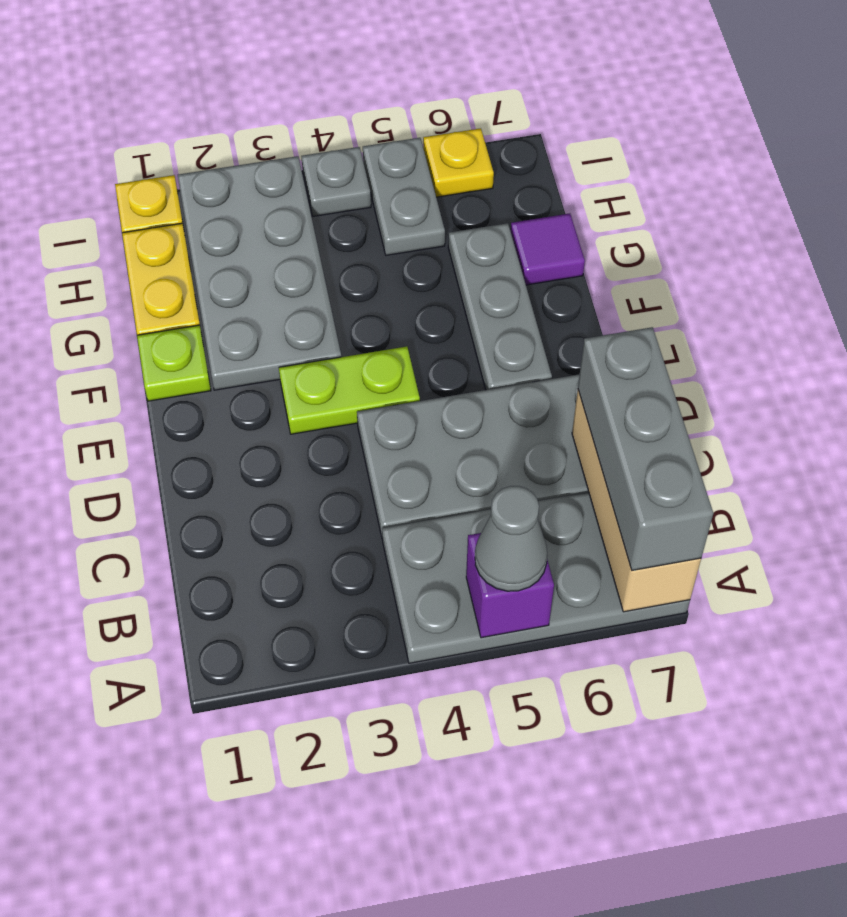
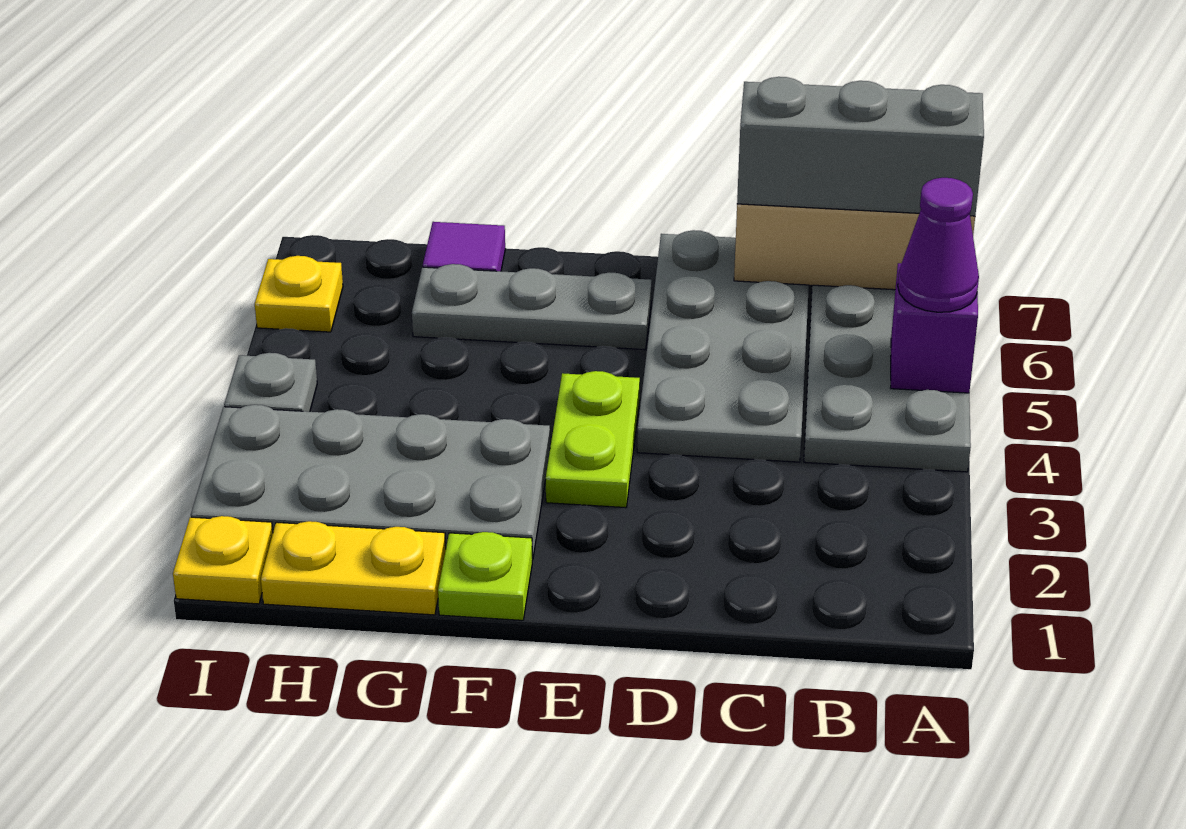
grey cone A5 level 3 -> purple cone A5 level 3
grey plate H5:I5 level 1 -> none

